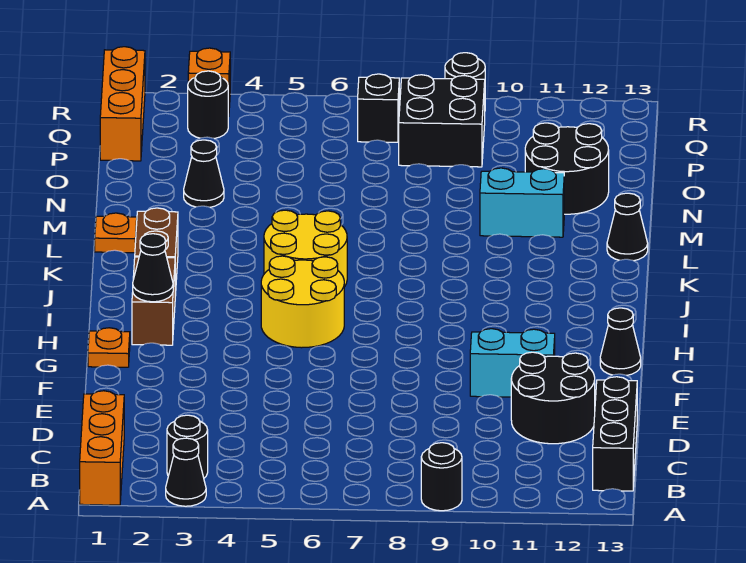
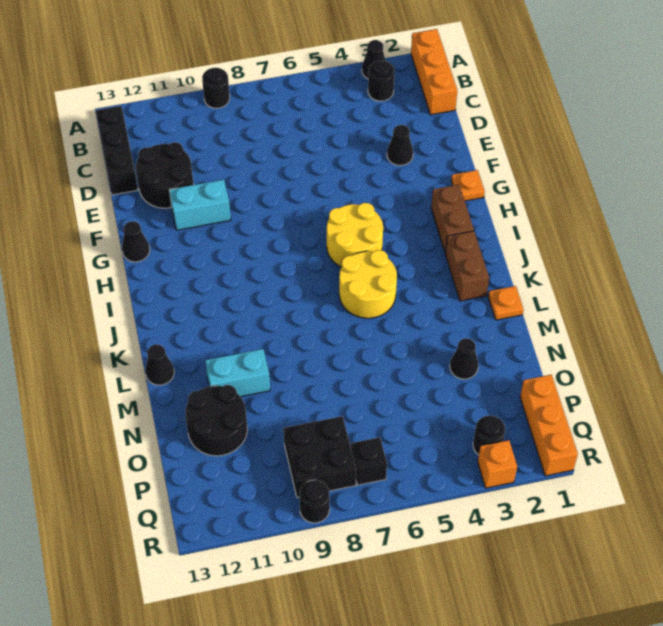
black cone H2 level 2 -> black cone E3 level 1

